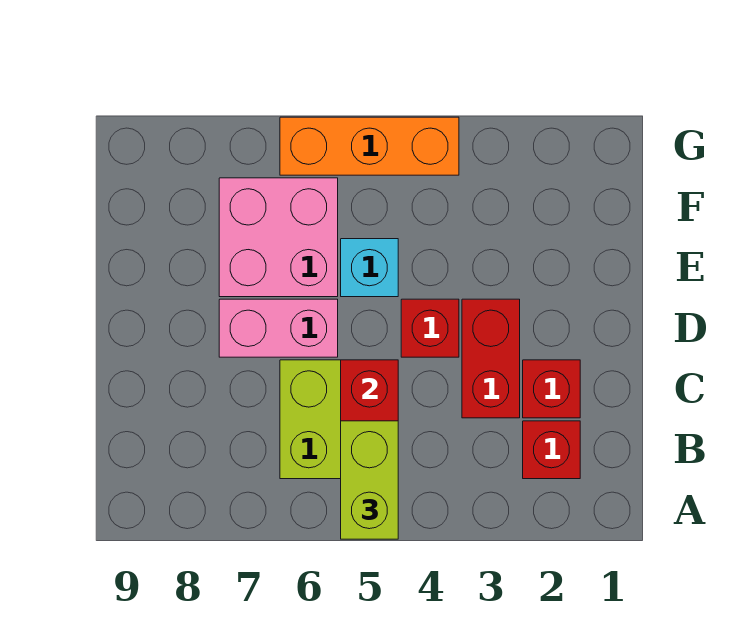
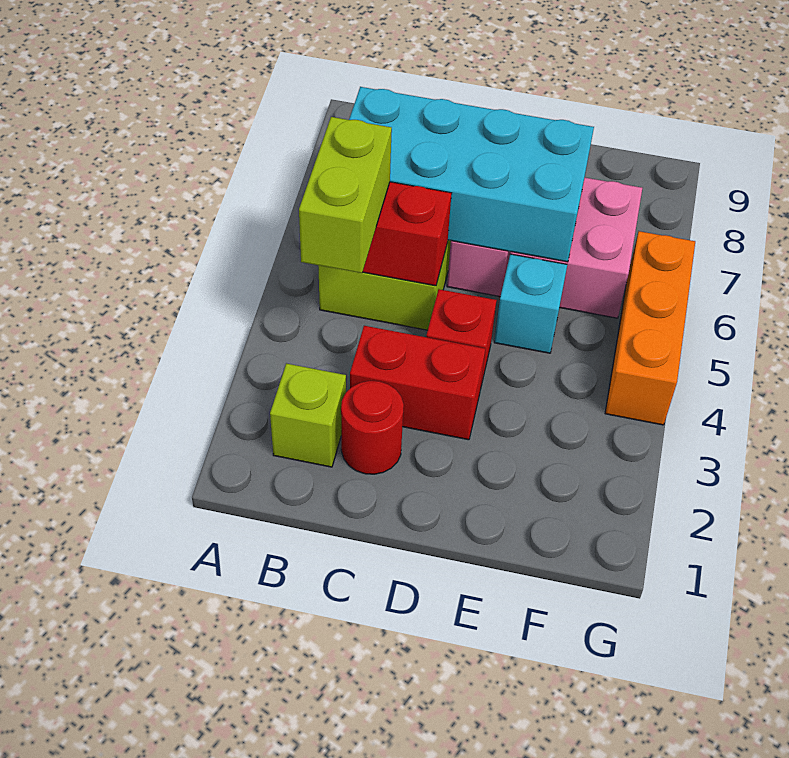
lime brick A5:B5 level 3 -> lime brick B4:B5 level 3
red brick B2 level 1 -> lime brick B2 level 1
none -> cyan brick B6:E7 level 2
red brick C2 level 1 -> red round brick C2 level 1

